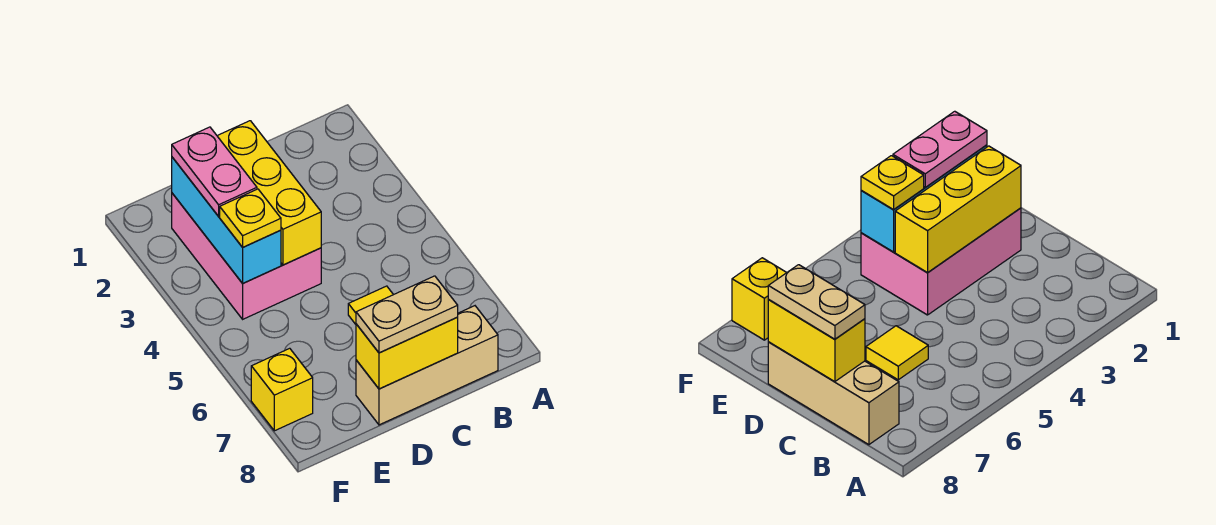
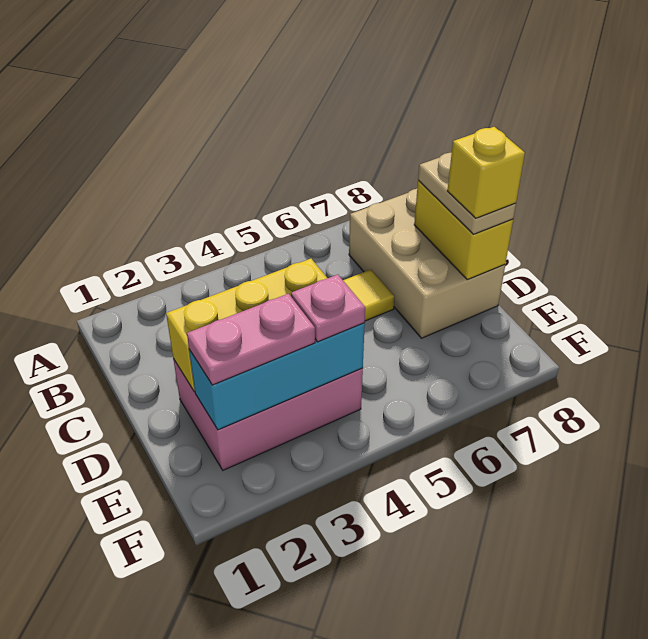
tan brick B8:D8 level 1 -> tan brick B7:D8 level 1
yellow plate E4 level 3 -> pink plate E4 level 3
yellow brick F7 level 1 -> yellow brick D8 level 4

